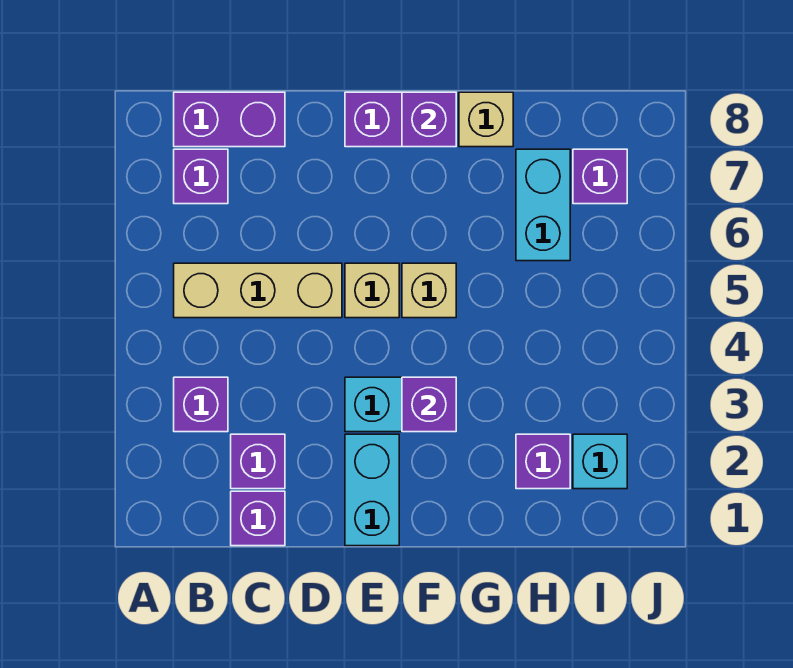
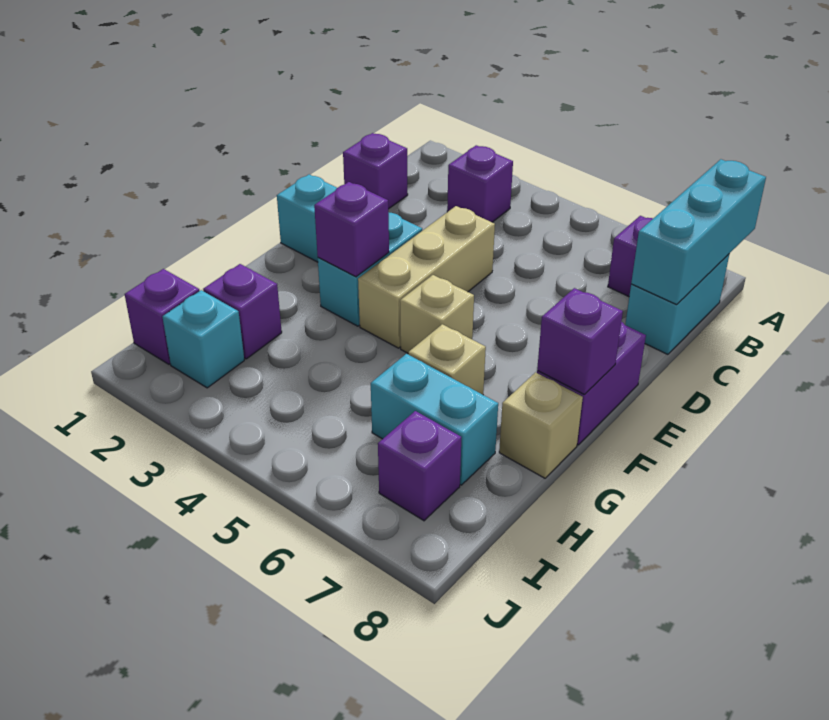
none -> cyan brick A8:C8 level 2
tan brick B5:D5 level 1 -> tan brick D4:F4 level 1
purple brick B8:C8 level 1 -> cyan brick B8:C8 level 1
purple brick C2 level 1 -> purple brick I1 level 1
tan brick E5 level 1 -> tan brick G6 level 1

